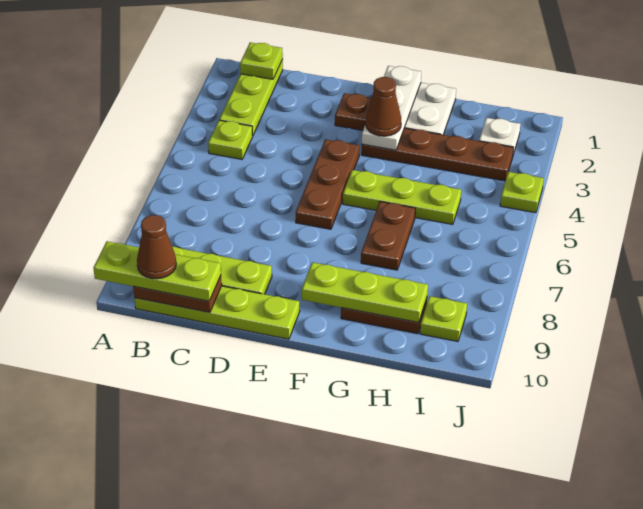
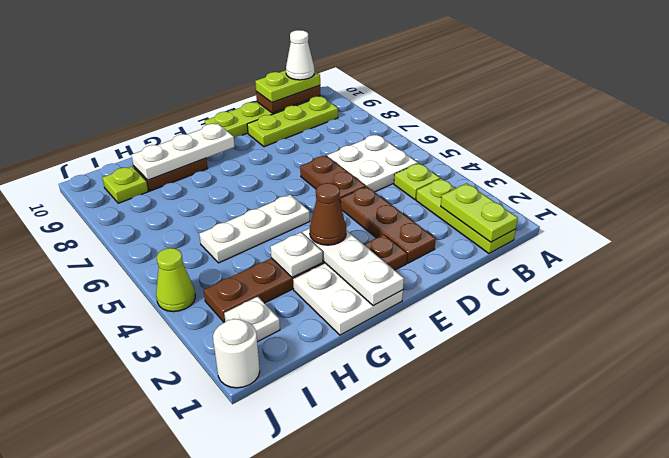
lime plate A10:C10 level 3 -> lime plate B10:C10 level 3
lime plate B1 level 2 -> lime plate B1:B2 level 2
none -> white plate B5:C6 level 1
brown cone B10 level 4 -> white cone B10 level 4
brown plate E4:E6 level 1 -> brown plate D2:D4 level 1
lime plate F5:H5 level 1 -> white plate F5:H5 level 1
lime plate F9:H9 level 2 -> white plate F9:H9 level 2
none -> white plate G3 level 2
brown plate G6:G7 level 1 -> brown plate D5:D6 level 1
none -> white round brick J1 level 1
lime plate J4 level 1 -> lime cone J4 level 1

